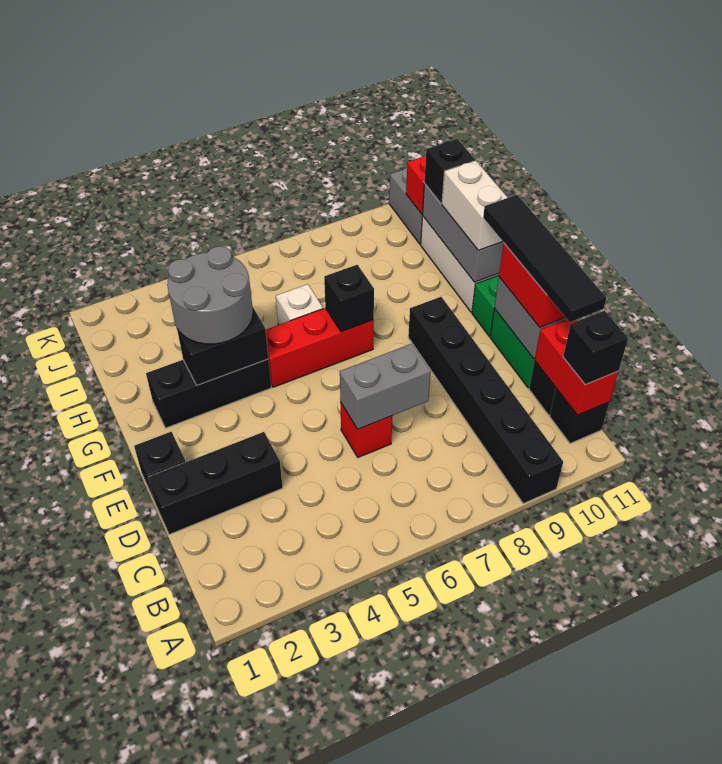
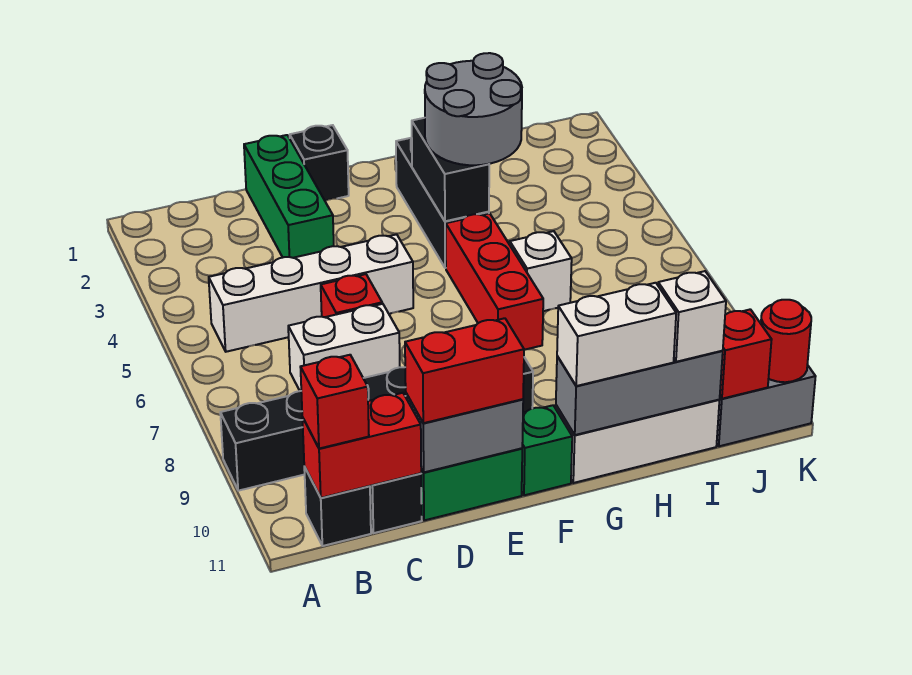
none -> white brick B5:E5 level 1
black brick B11 level 3 -> red brick B11 level 3
none -> white brick C7:D7 level 1
black tile C11:F11 level 4 -> none
black brick D1:D3 level 1 -> green brick D1:D3 level 1
grey brick D6:D7 level 2 -> none
black brick G7 level 2 -> none
black brick I11 level 3 -> white brick I11 level 3
none -> red round brick K11 level 2

